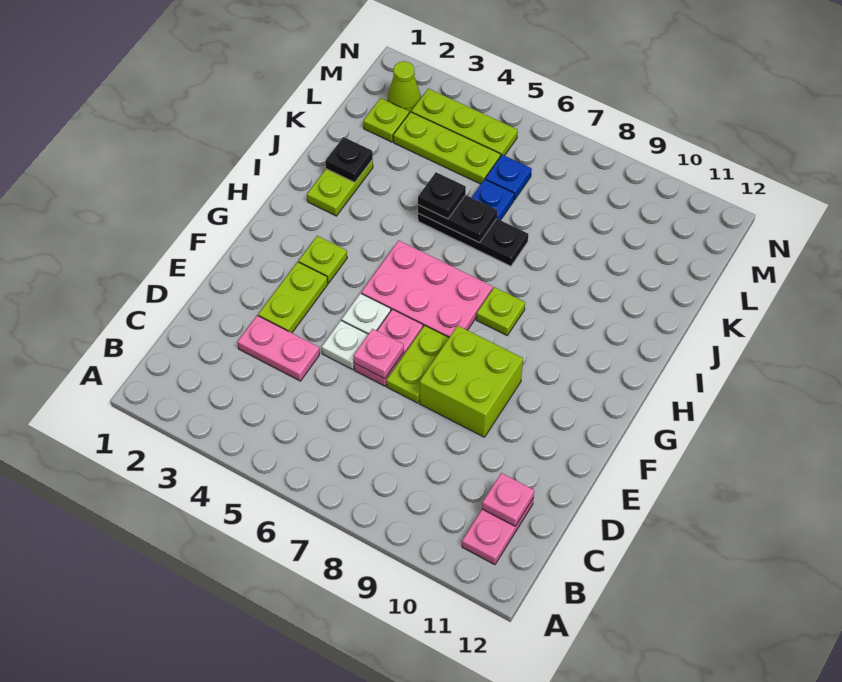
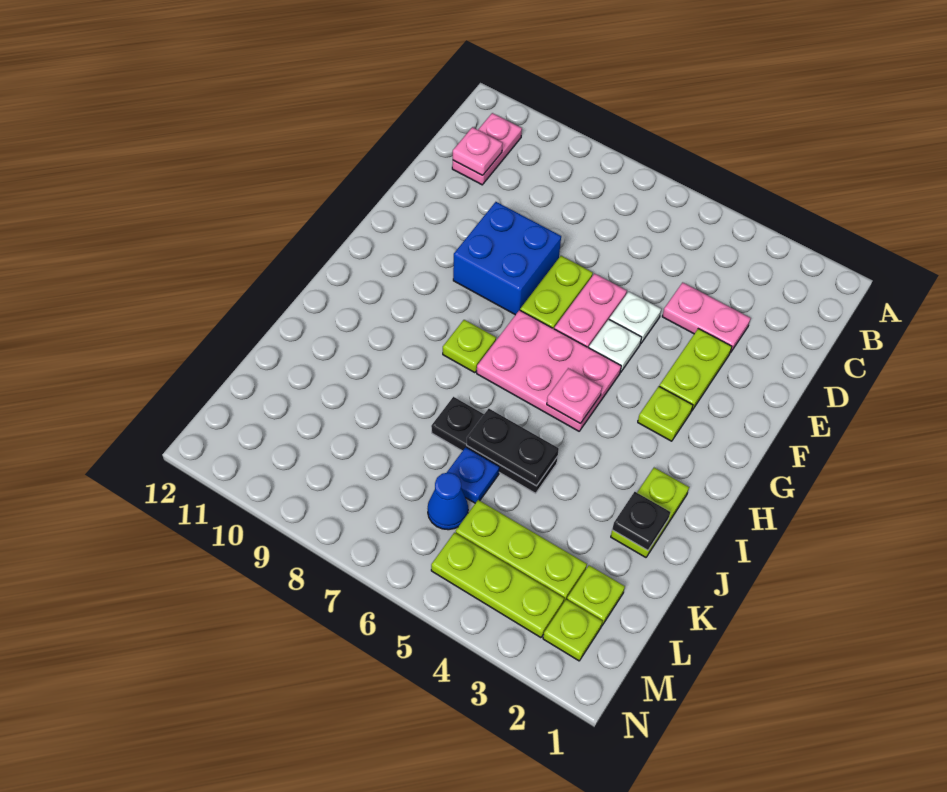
pink plate E6 level 2 -> pink plate H5 level 2
lime brick E8:F9 level 1 -> blue brick E8:F9 level 1
black plate J5 level 3 -> none
blue plate L6 level 1 -> blue cone L6 level 1
lime cone M2 level 1 -> lime plate M2 level 1

